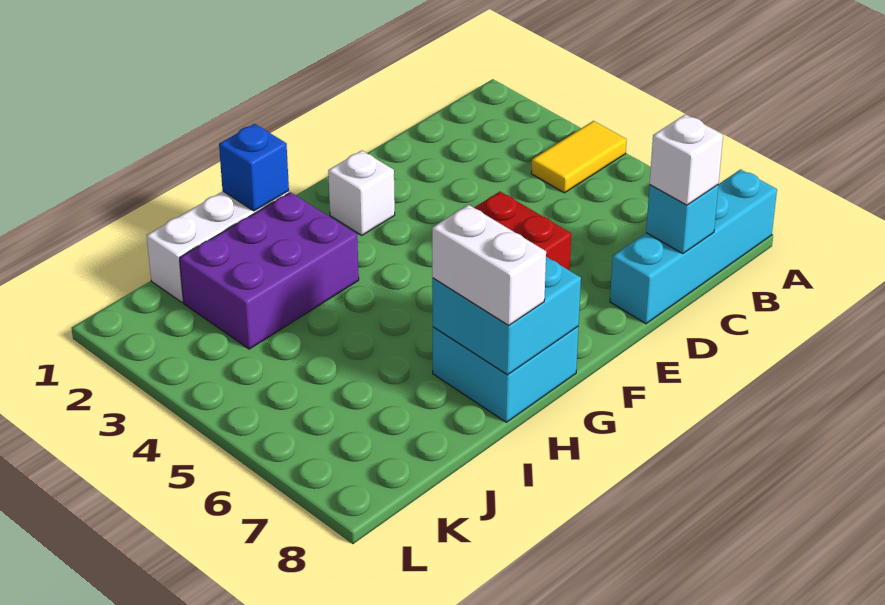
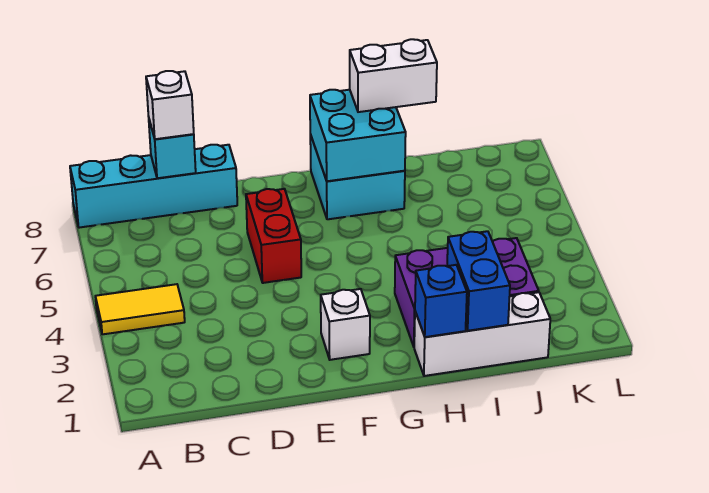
white brick H7:H8 level 3 -> white brick H8:I8 level 3
none -> blue brick I1:I2 level 2

